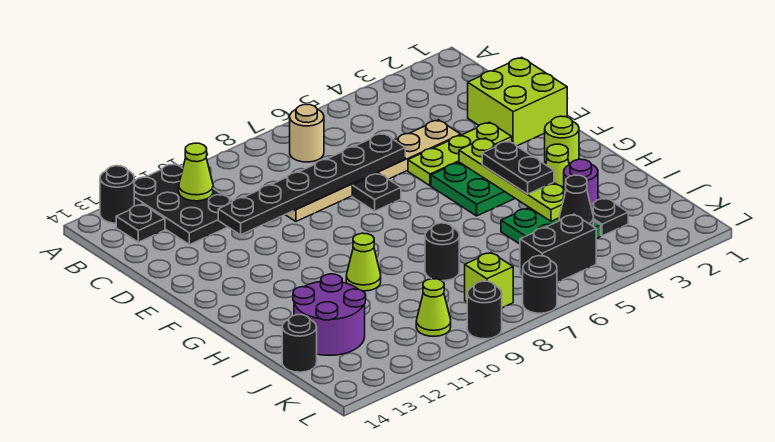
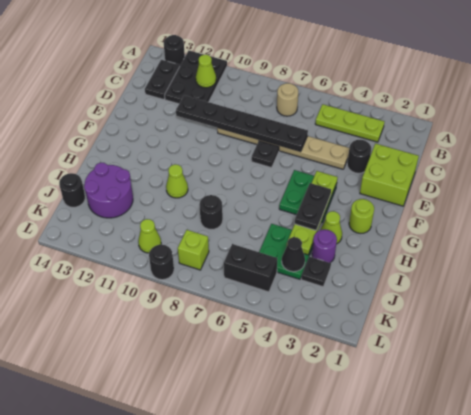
black plate B13 level 1 -> black plate B13:C13 level 1
lime plate E3:E5 level 1 -> lime plate B3:B5 level 1
black round brick L7 level 1 -> black round brick D3 level 1

